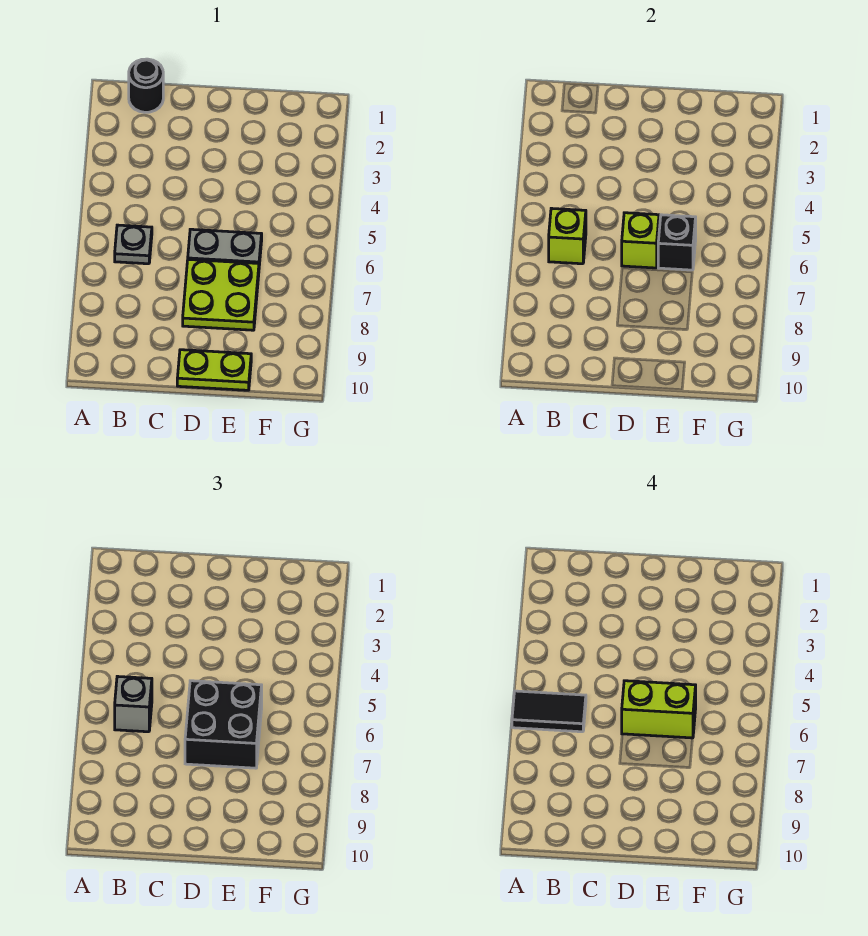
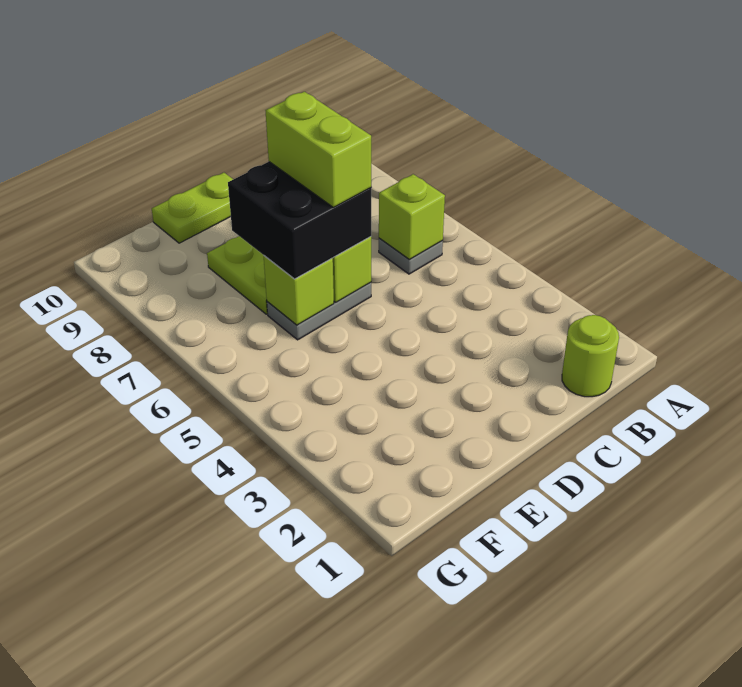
black tile A6:B6 level 4 -> none
black round brick B1 level 1 -> lime round brick B1 level 1
grey brick B6 level 3 -> none
lime brick D6:E6 level 4 -> lime brick D6:D7 level 4
black brick E6 level 2 -> lime brick E6 level 2

